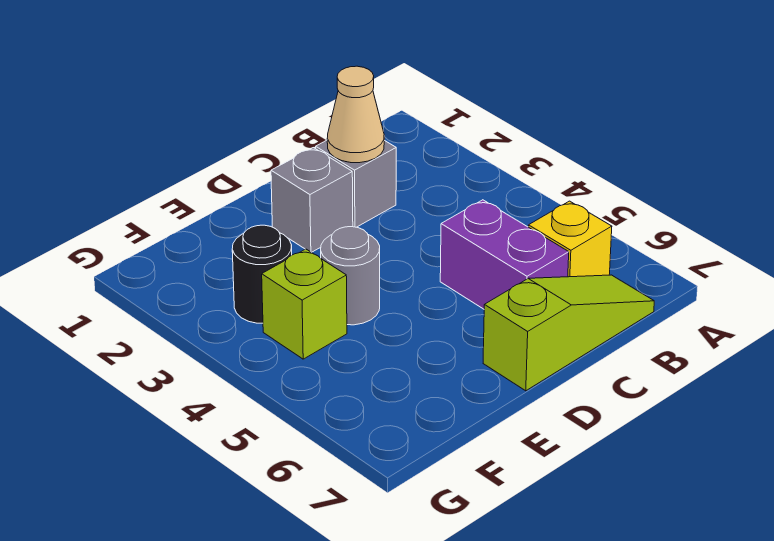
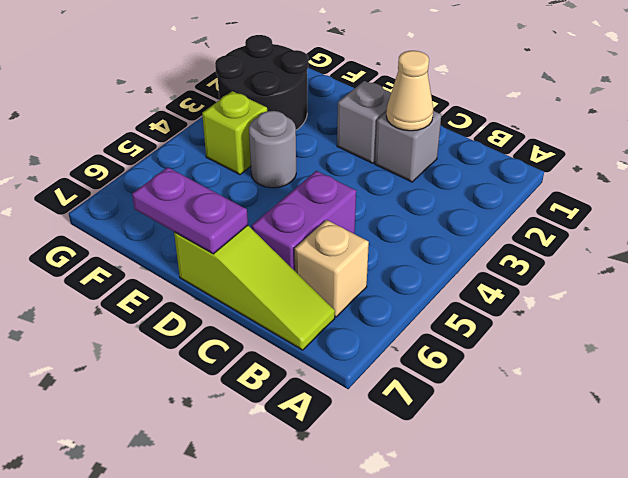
yellow brick B6 level 1 -> tan brick B6 level 1
none -> purple plate D7:E7 level 2
black round brick F3 level 1 -> black round brick F2:G3 level 1

